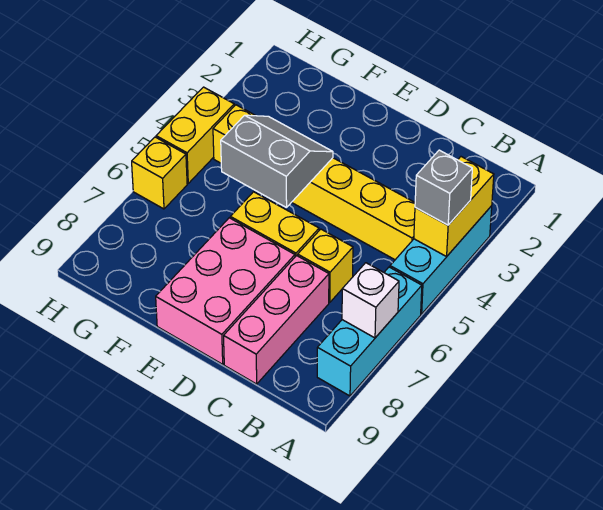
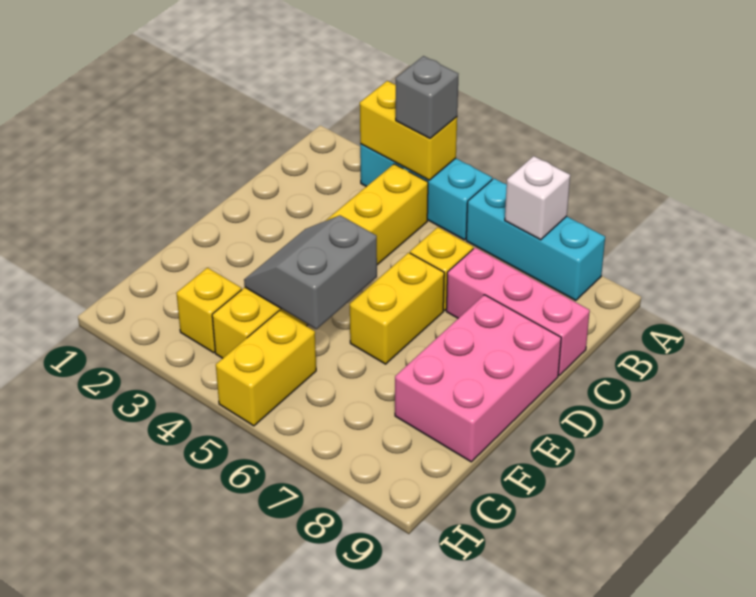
pink brick D7:E9 level 1 -> pink brick D8:F9 level 1
yellow brick H4:H5 level 1 -> yellow brick G5:H5 level 1
yellow brick H6 level 1 -> yellow brick G3 level 1

